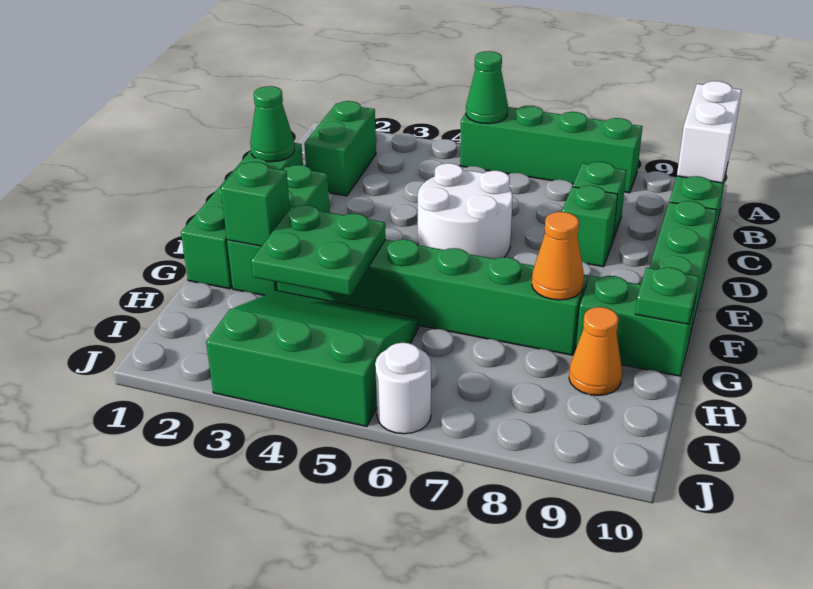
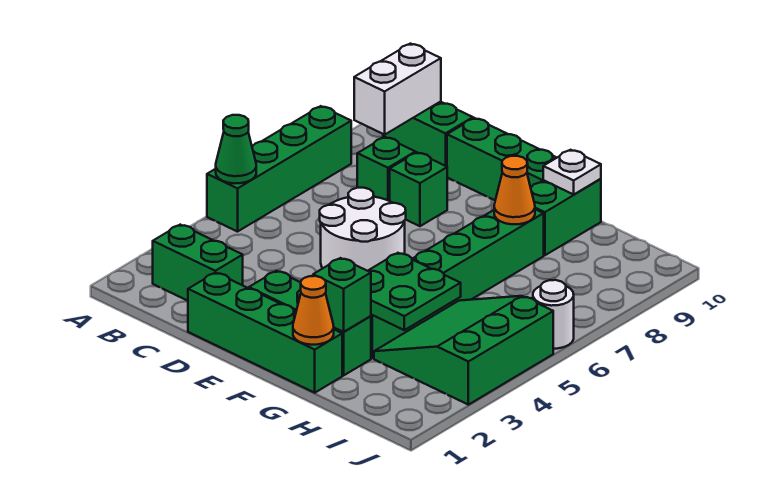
white brick A10:B10 level 2 -> white brick B9:B10 level 2
green cone D1 level 2 -> none
green plate G10 level 2 -> white plate G10 level 2
orange cone H9 level 1 -> orange cone G1 level 2

